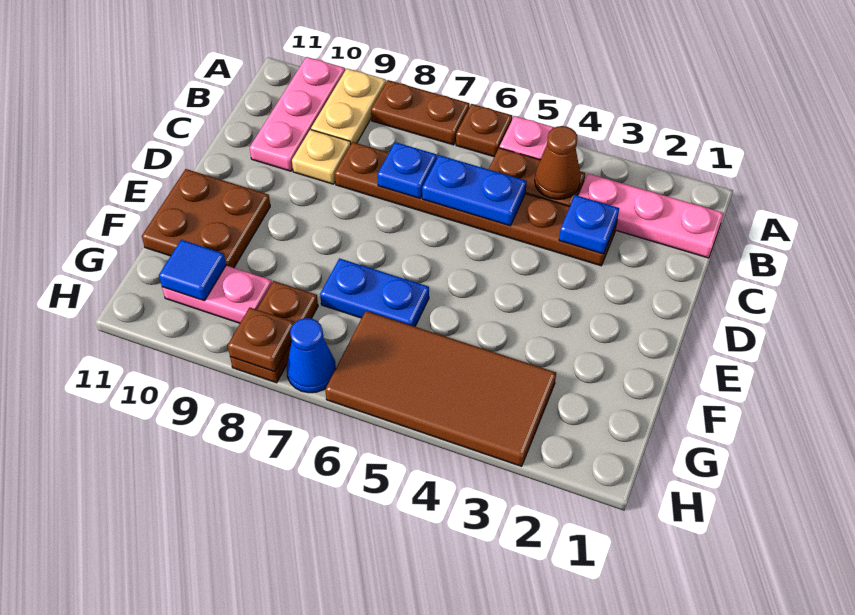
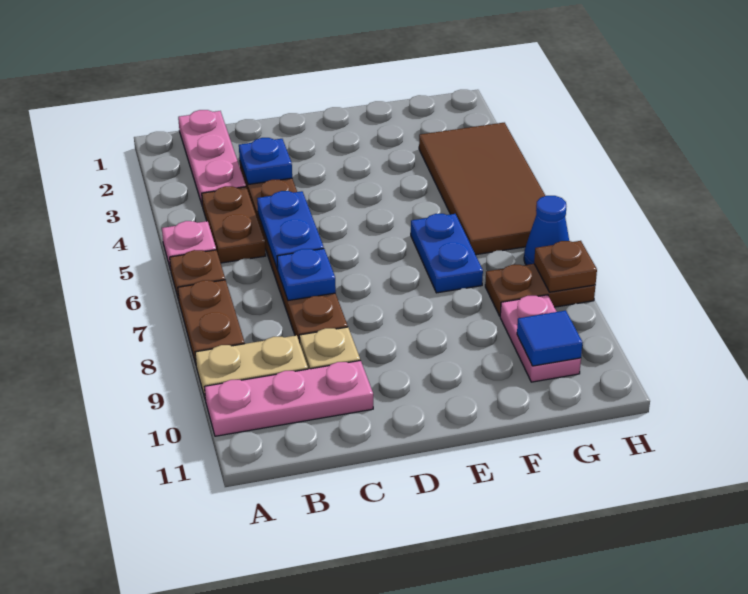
brown cone B4 level 2 -> none
brown plate E10:F11 level 1 -> none

